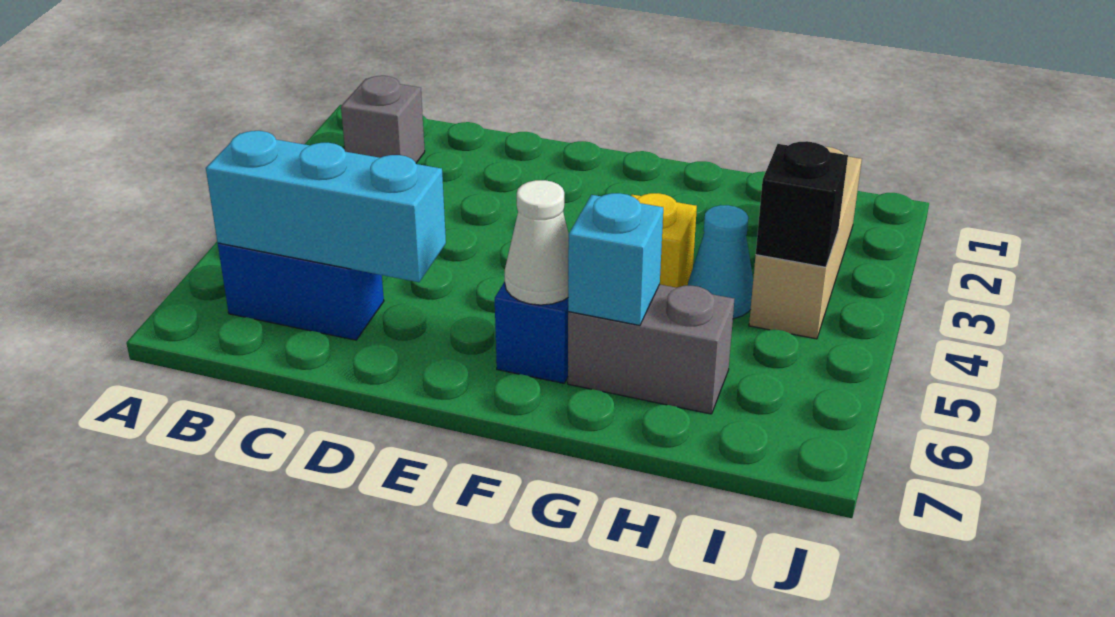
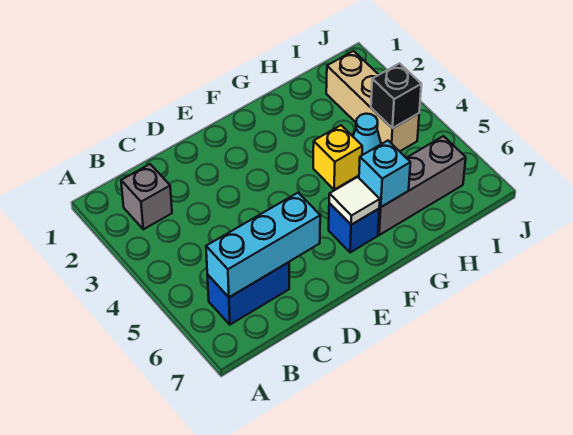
white cone F6 level 2 -> white tile F6 level 2
grey brick G6:H6 level 1 -> grey brick G6:I6 level 1

